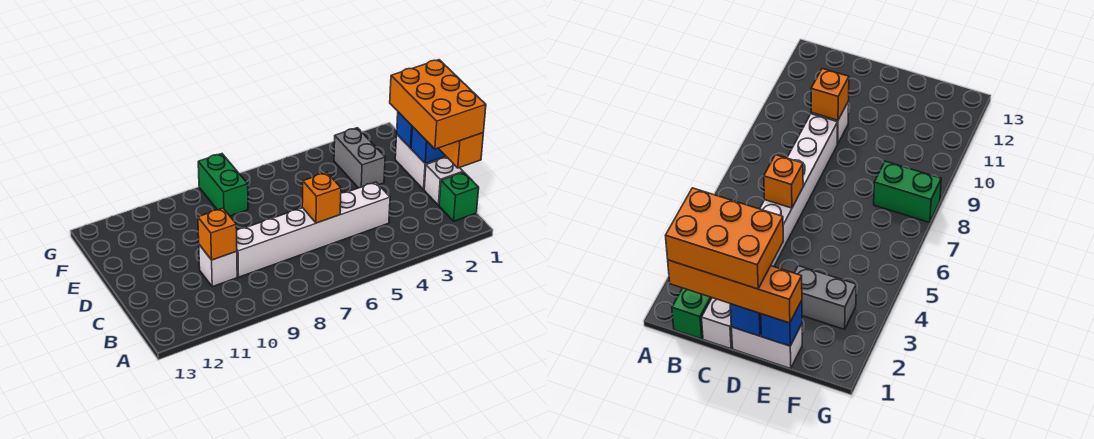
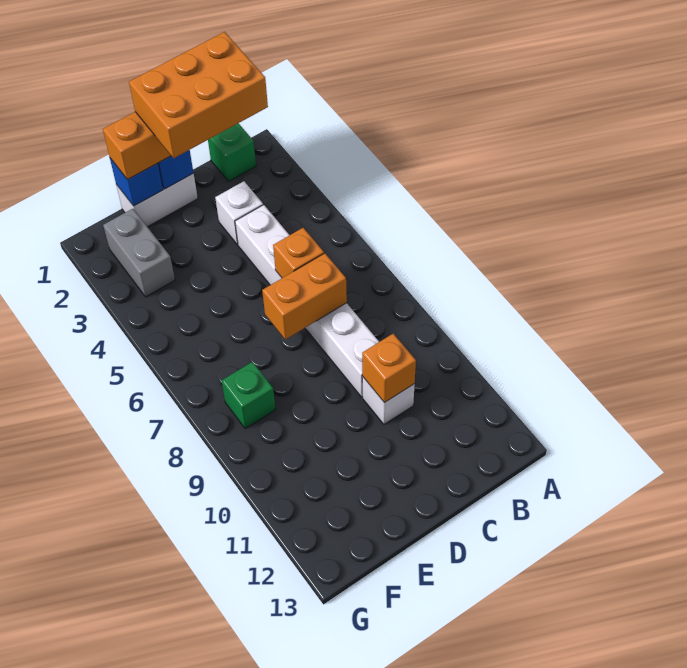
white brick C1 level 1 -> white brick C3 level 1
none -> orange brick C7:D7 level 2
grey brick E3:F3 level 1 -> grey brick F2:F3 level 1
green brick F8:G8 level 1 -> green brick F8 level 1

